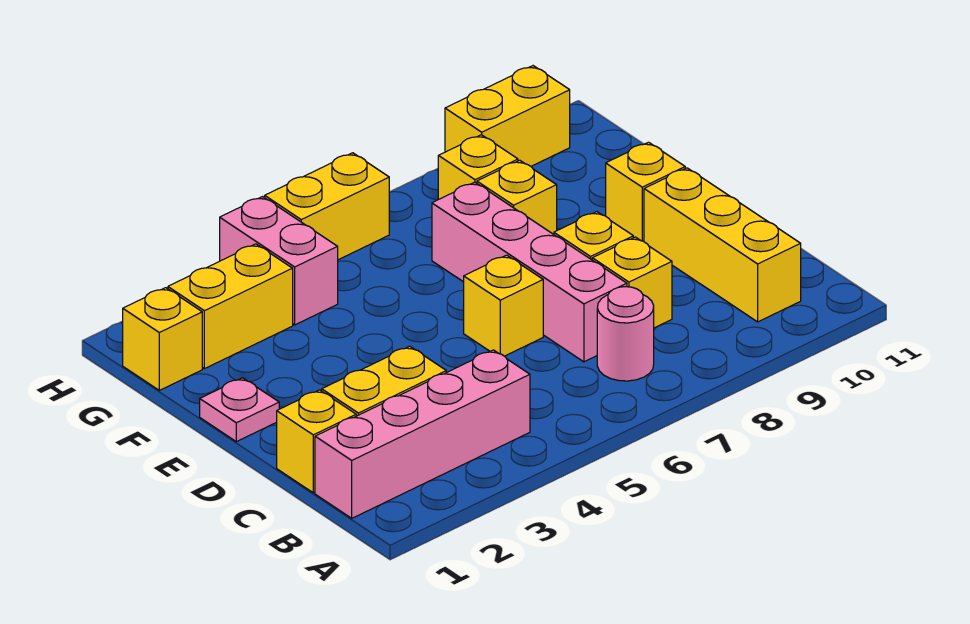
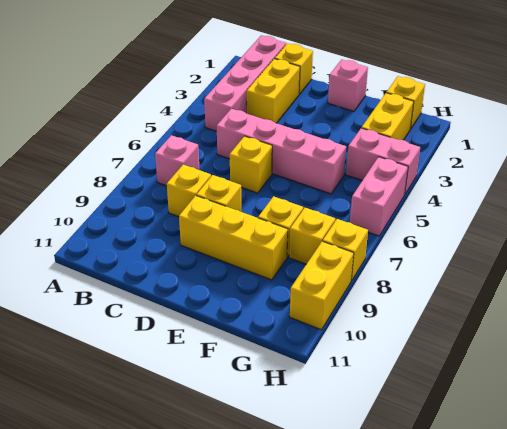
pink round brick B7 level 1 -> pink brick B7 level 1
yellow brick B10:D10 level 1 -> yellow brick D9:F9 level 1
pink brick C7:F7 level 1 -> pink brick C5:F5 level 1
pink plate E1 level 1 -> pink brick E1 level 1
yellow brick E10 level 1 -> yellow brick H8 level 1
yellow brick H5:H6 level 1 -> pink brick H5:H6 level 1

